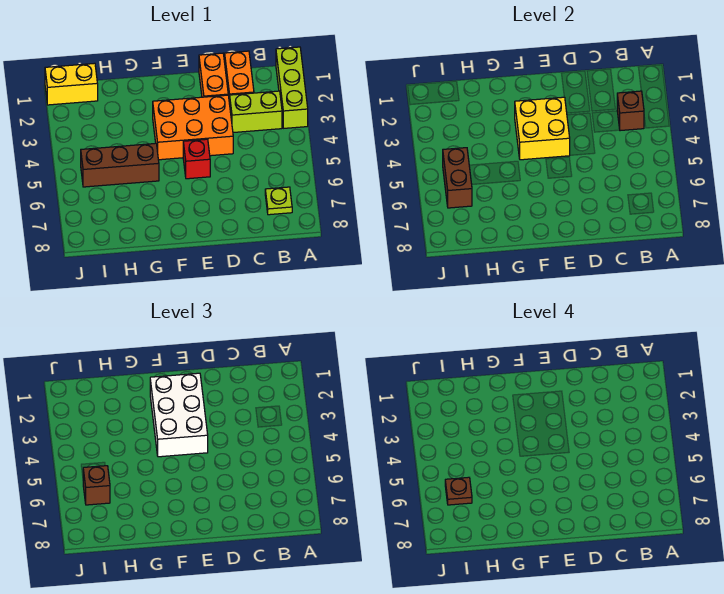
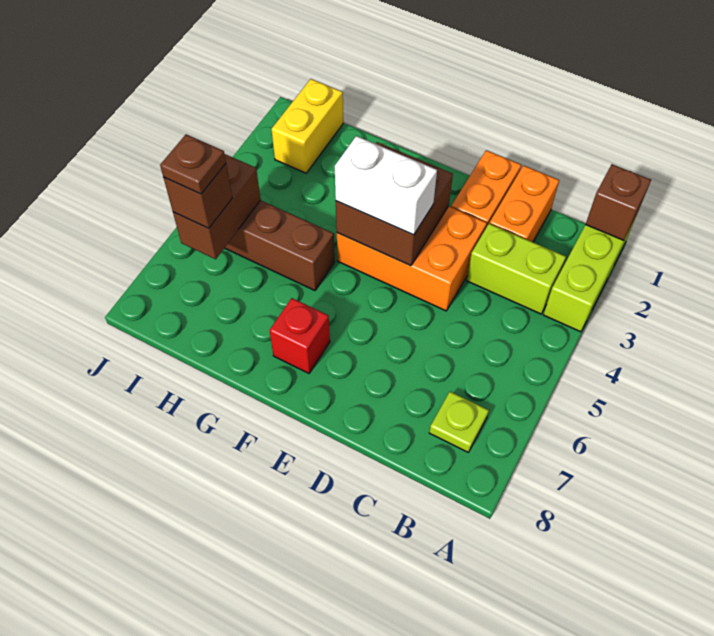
brown brick B3 level 2 -> brown brick A1 level 2
white brick E2:F4 level 3 -> white brick E4:F4 level 3
yellow brick E3:F4 level 2 -> brown brick E3:F4 level 2
red brick E5 level 1 -> red brick F7 level 1
yellow brick I1:J1 level 1 -> yellow brick I1:I2 level 1

